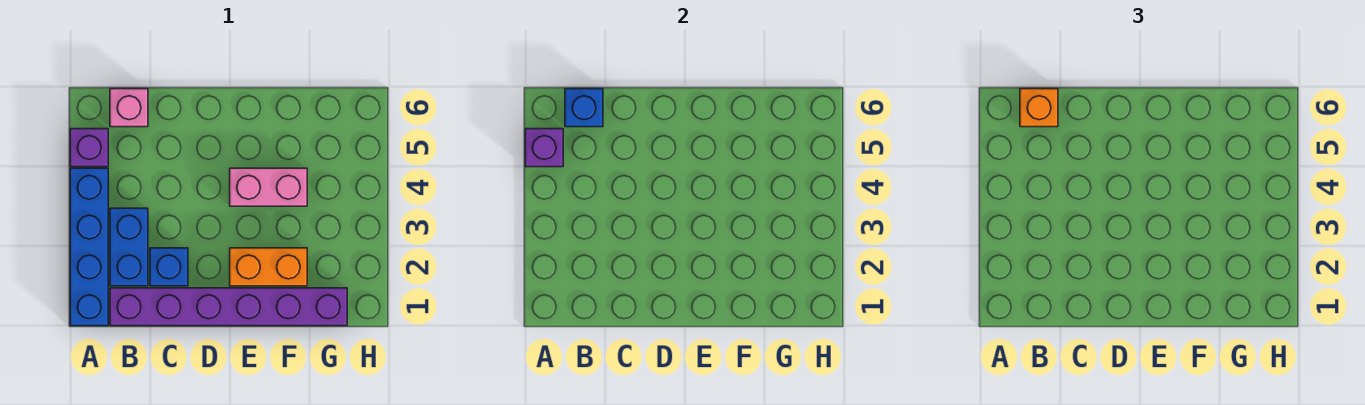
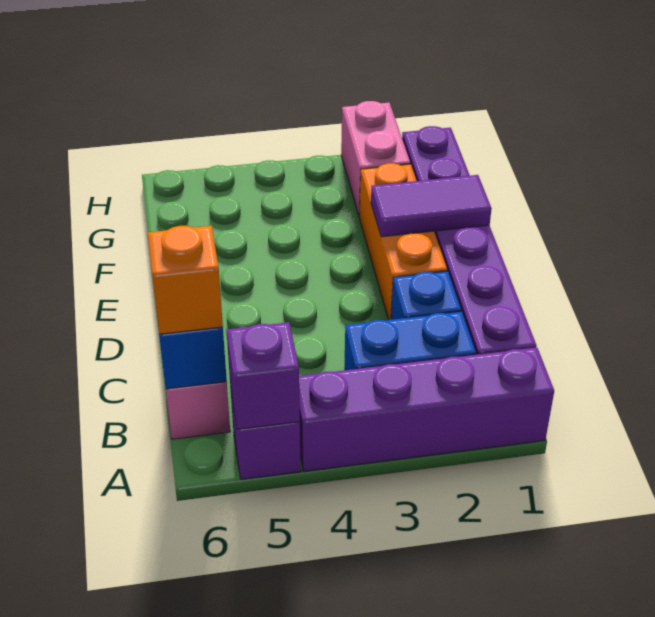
blue brick A1:A4 level 1 -> purple brick A1:A4 level 1
none -> purple tile E1:E2 level 2
orange brick E2:F2 level 1 -> orange brick D2:F2 level 1
pink brick E4:F4 level 1 -> pink brick G2:H2 level 1

